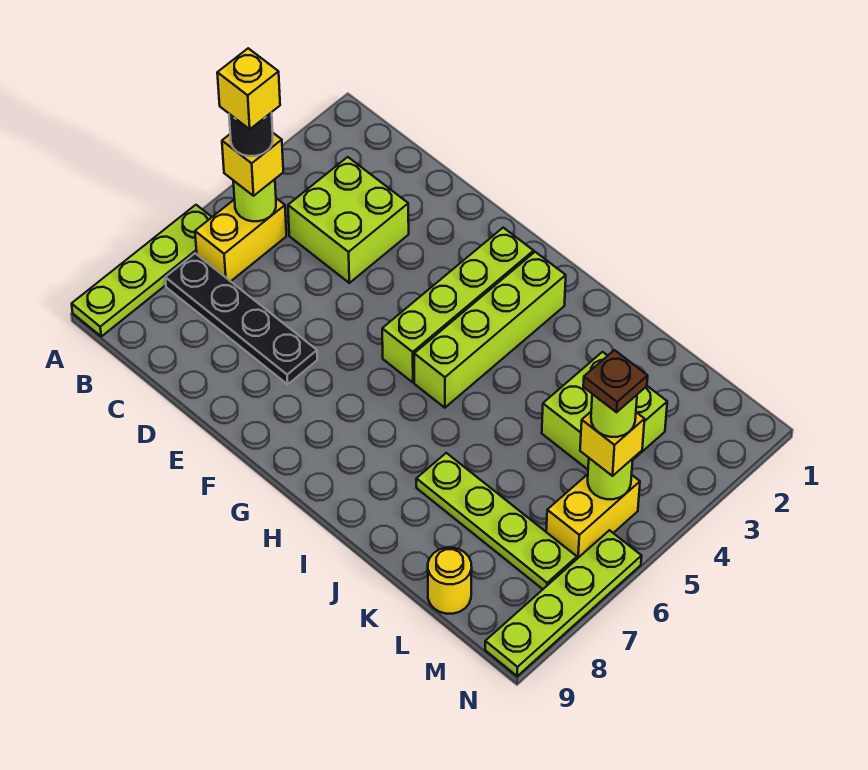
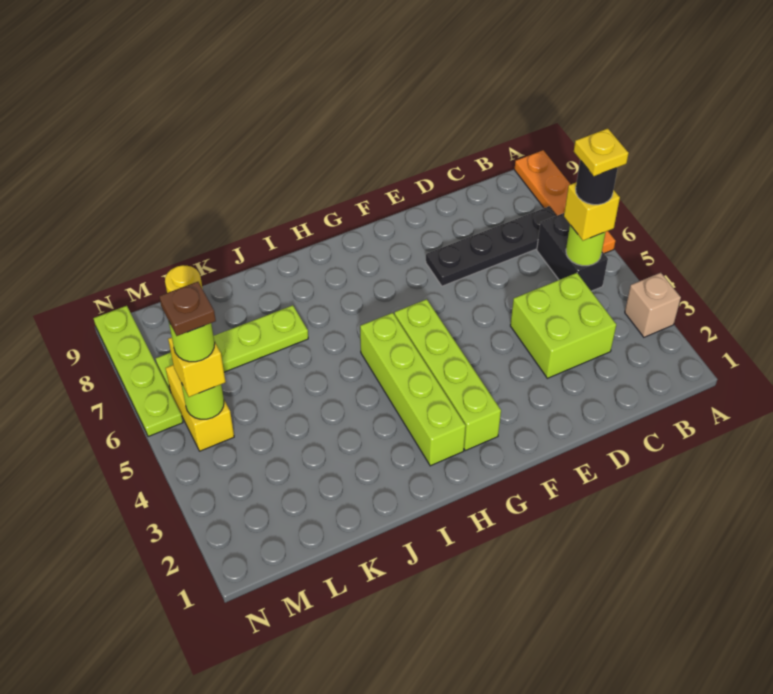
none -> tan brick A3 level 1
lime plate A6:A9 level 1 -> orange plate A6:A9 level 1
yellow brick B5:B6 level 1 -> black brick B5:B6 level 1
yellow brick B5 level 5 -> yellow plate B5 level 5
lime brick K3:L4 level 1 -> none

